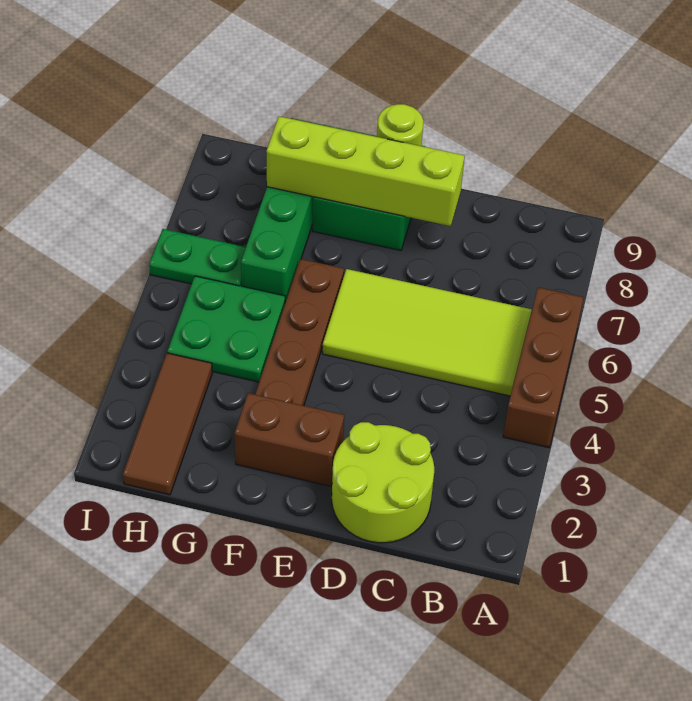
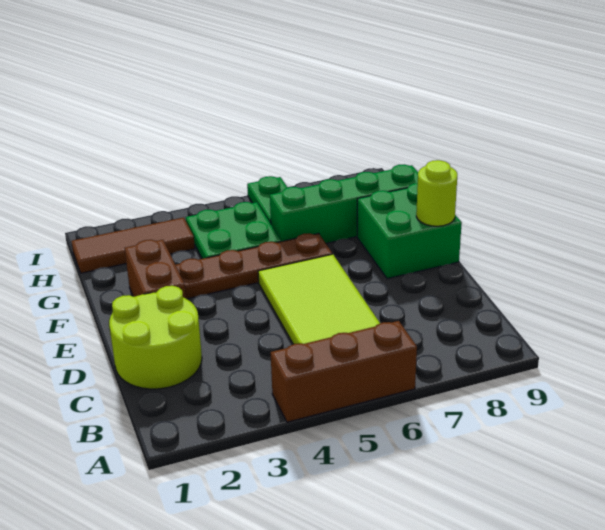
lime brick D8:G8 level 2 -> none

